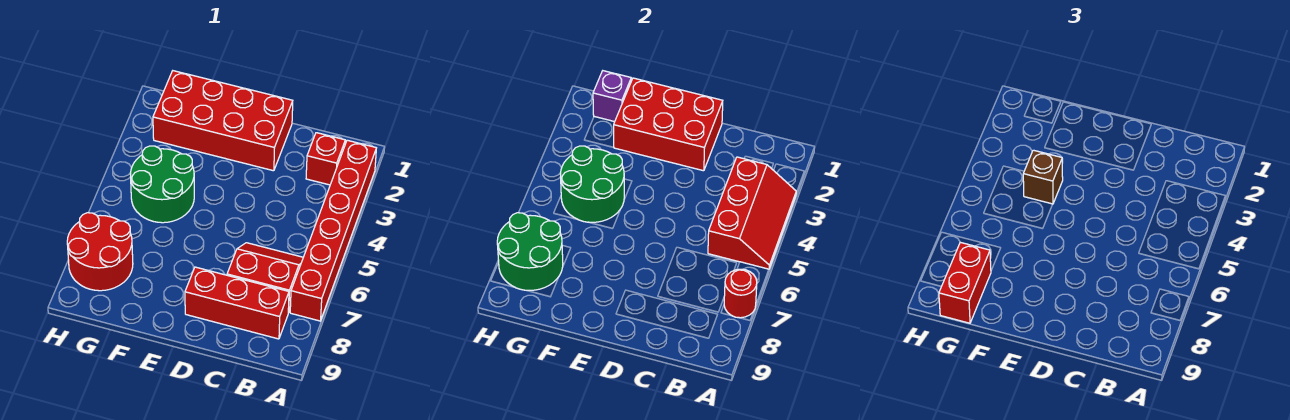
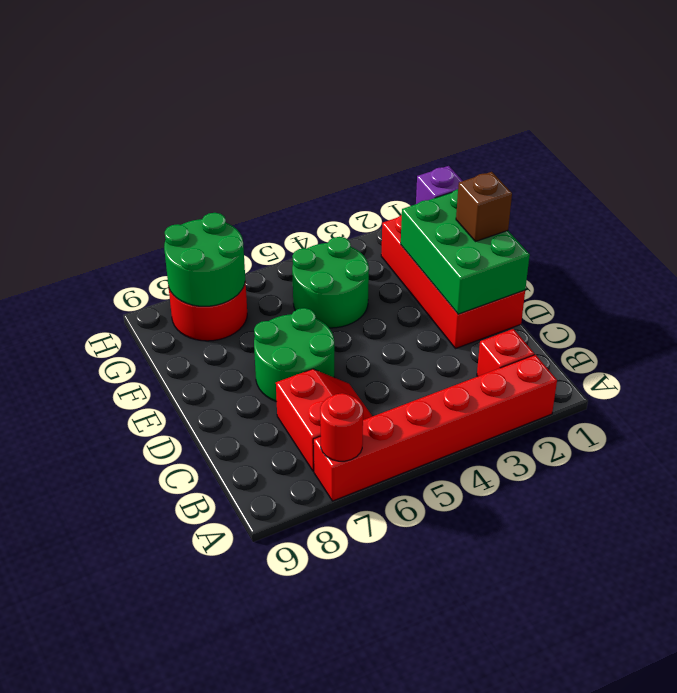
red slope A3:B5 level 2 top B -> none
red brick B8:D8 level 1 -> none
red brick D1:F2 level 2 -> green brick D1:F2 level 2
green round brick F4:G5 level 2 -> green round brick D6:E7 level 1
brown brick F4 level 3 -> brown brick E1 level 3
red brick G8:G9 level 3 -> none

